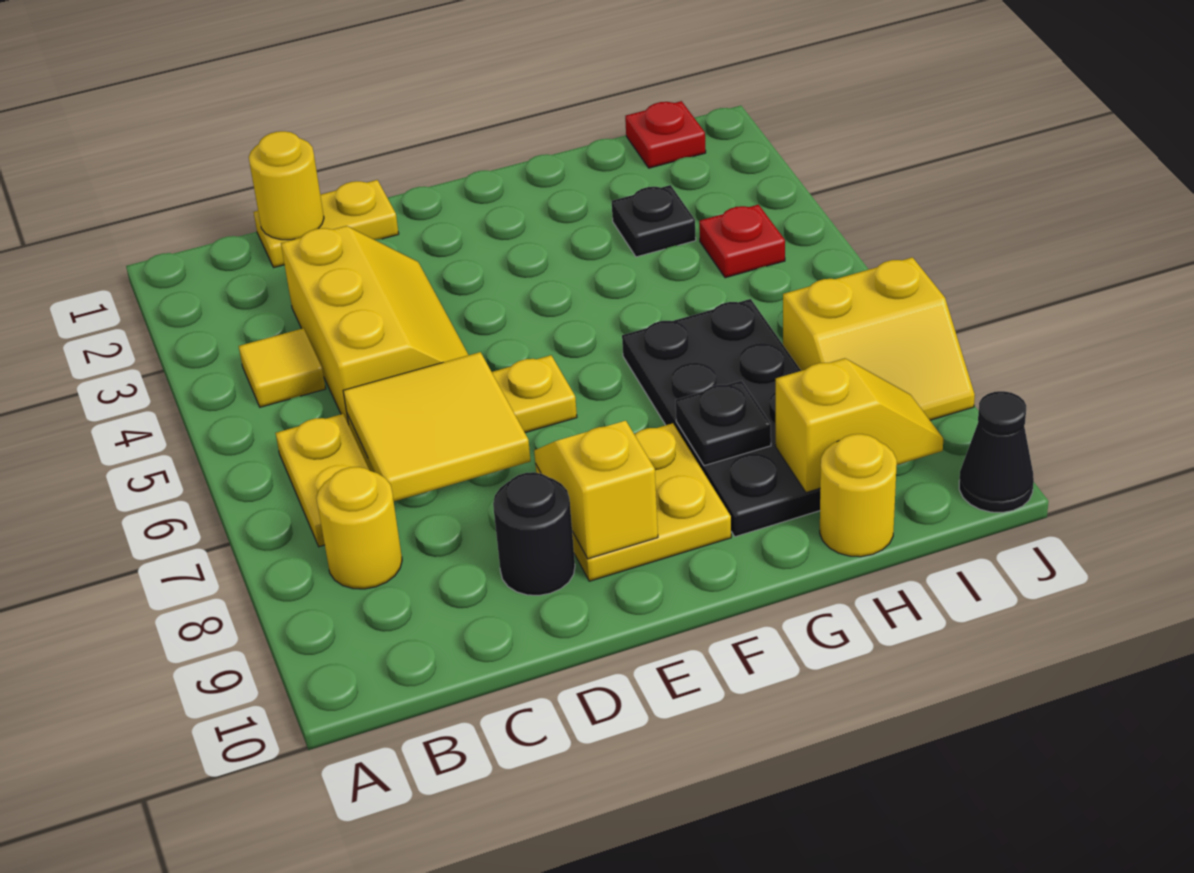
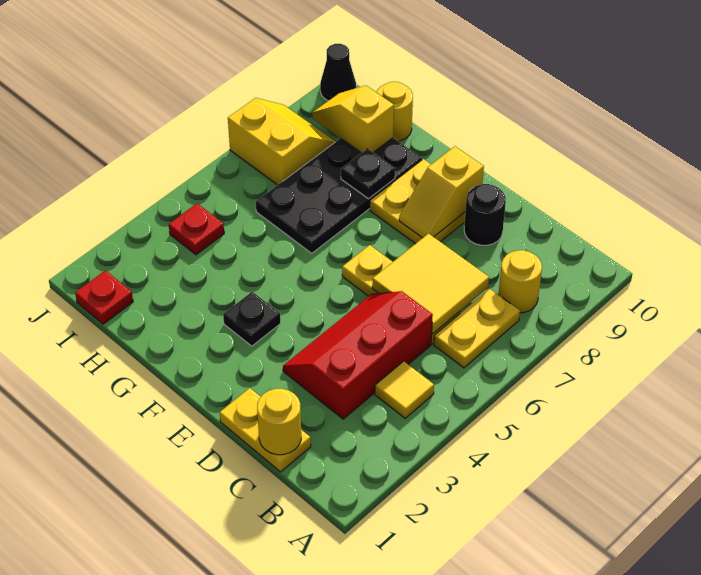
yellow slope C3:D5 level 1 top C -> red slope C3:D5 level 1 top C
black plate H3 level 1 -> black plate F3 level 1

